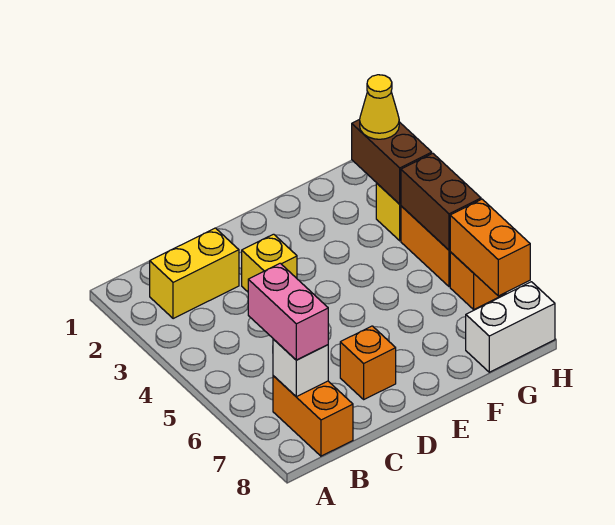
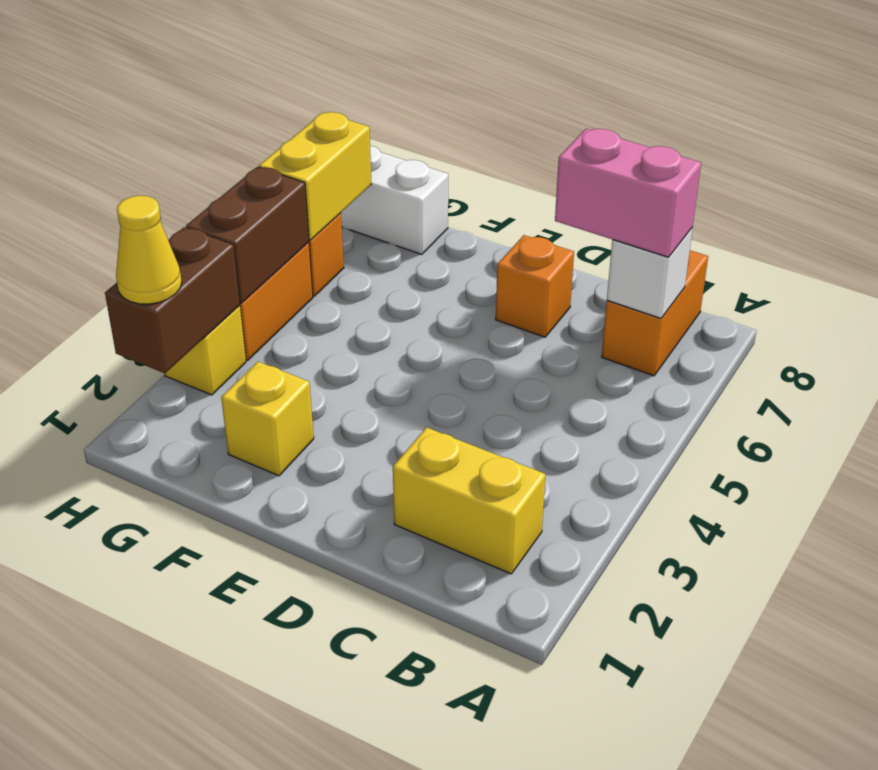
pink brick B6:B7 level 3 -> pink brick B7:C7 level 3
yellow brick D3 level 1 -> yellow brick F2 level 1
orange brick H6:H7 level 2 -> yellow brick H6:H7 level 2

